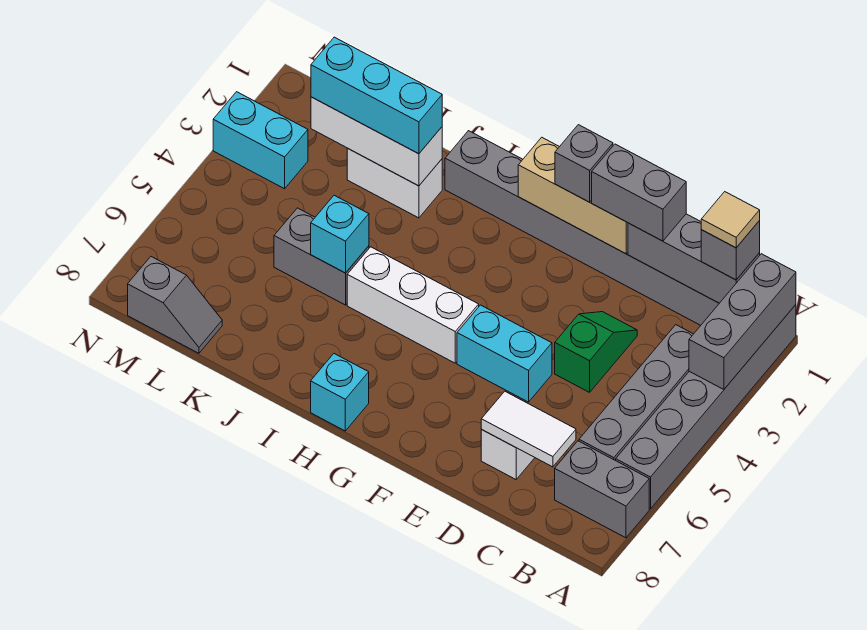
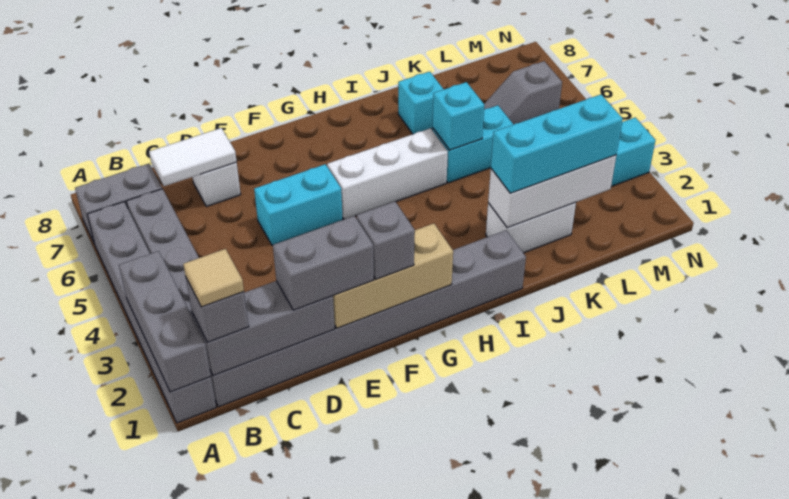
green slope D3:D4 level 1 top 4 -> none
cyan brick H8 level 1 -> cyan brick J7 level 1
grey brick J5:K5 level 1 -> cyan brick J5:K5 level 1
grey slope L8:M8 level 1 top M -> grey slope L6:M6 level 1 top M

